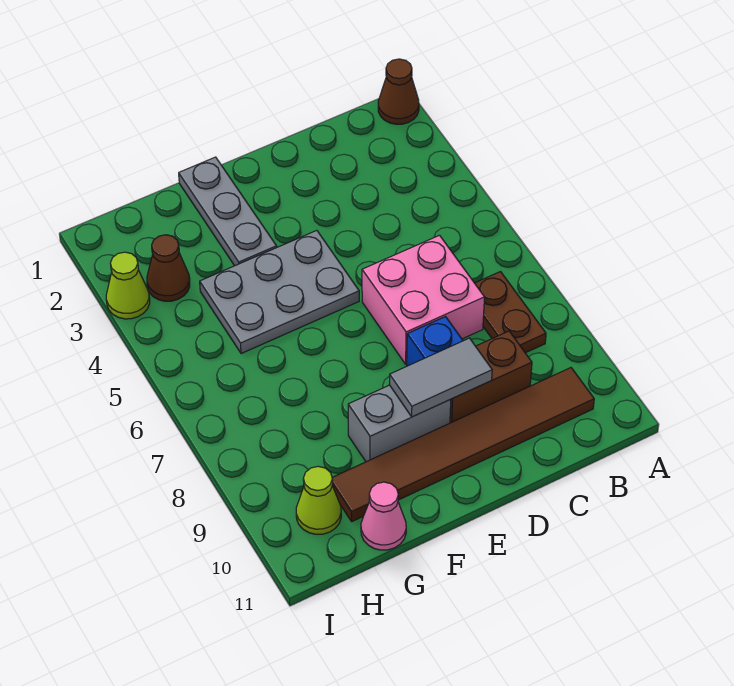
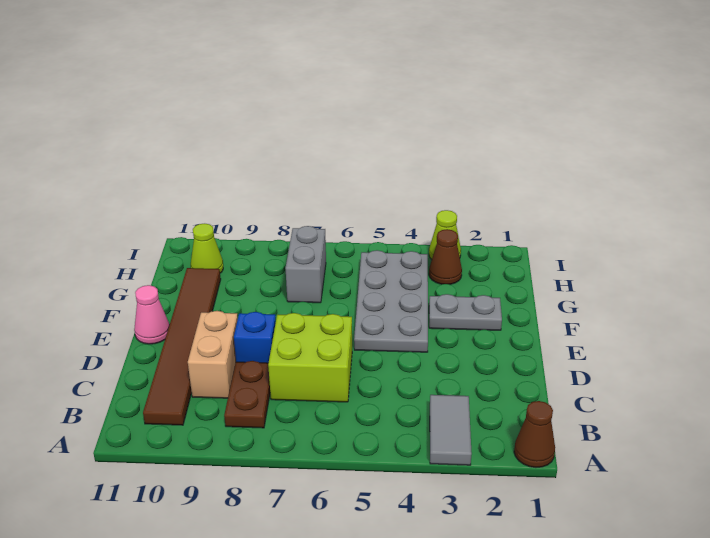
brown plate B7:B8 level 1 -> brown plate B8:C8 level 1
pink brick C6:D7 level 1 -> lime brick C6:D7 level 1
brown brick C9:D9 level 1 -> tan brick C9:D9 level 1
grey tile D9:E9 level 2 -> grey tile A3:B3 level 1
grey plate E4:G5 level 1 -> grey plate E4:H5 level 1
grey brick E9:F9 level 1 -> grey brick G7:H7 level 1
grey plate F1:F3 level 1 -> grey plate F2:F3 level 1
pink cone G11 level 1 -> pink cone E11 level 1

